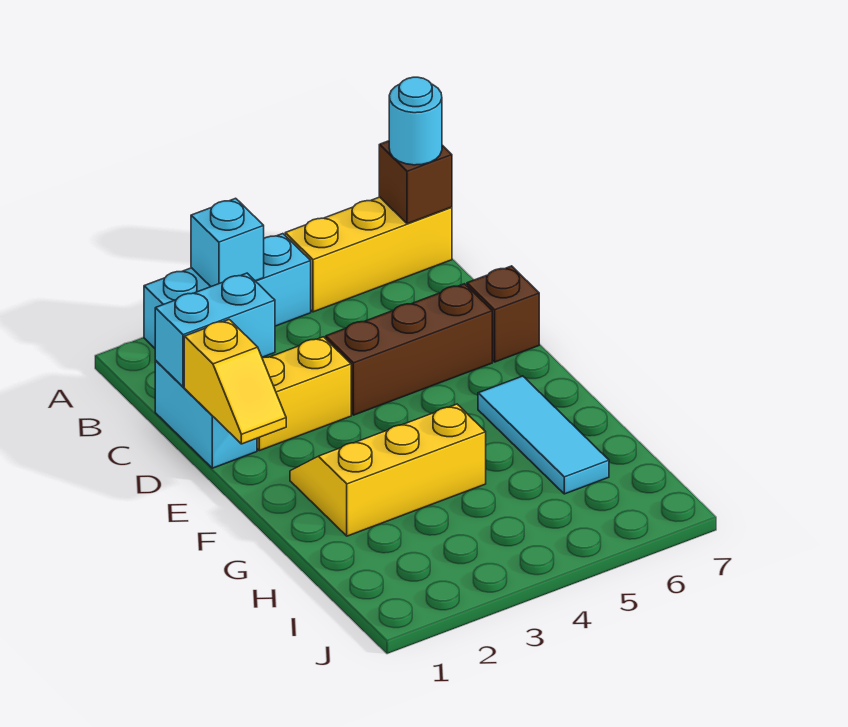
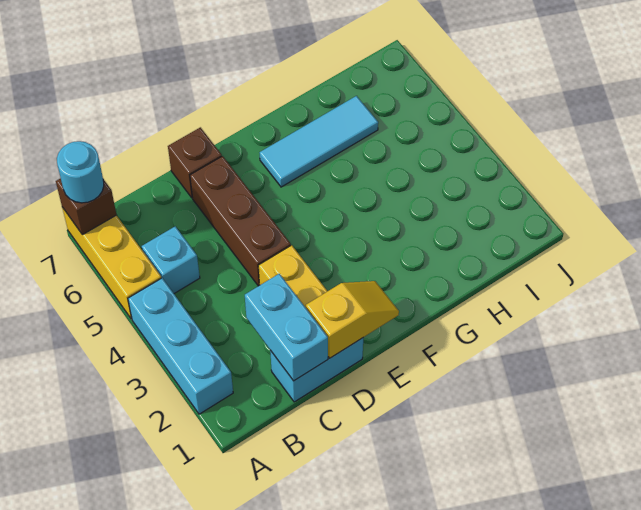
cyan brick A3 level 2 -> cyan brick B5 level 1
yellow slope F2:G4 level 1 top G -> none

